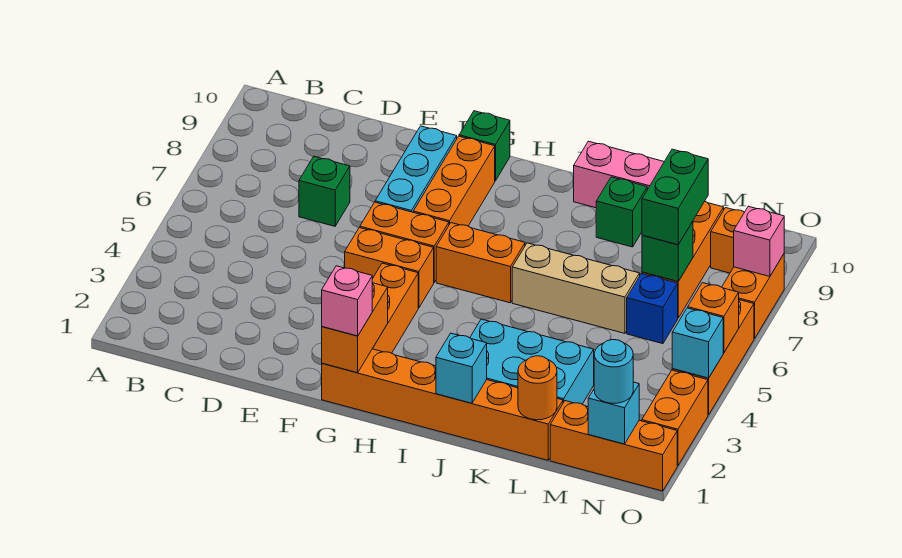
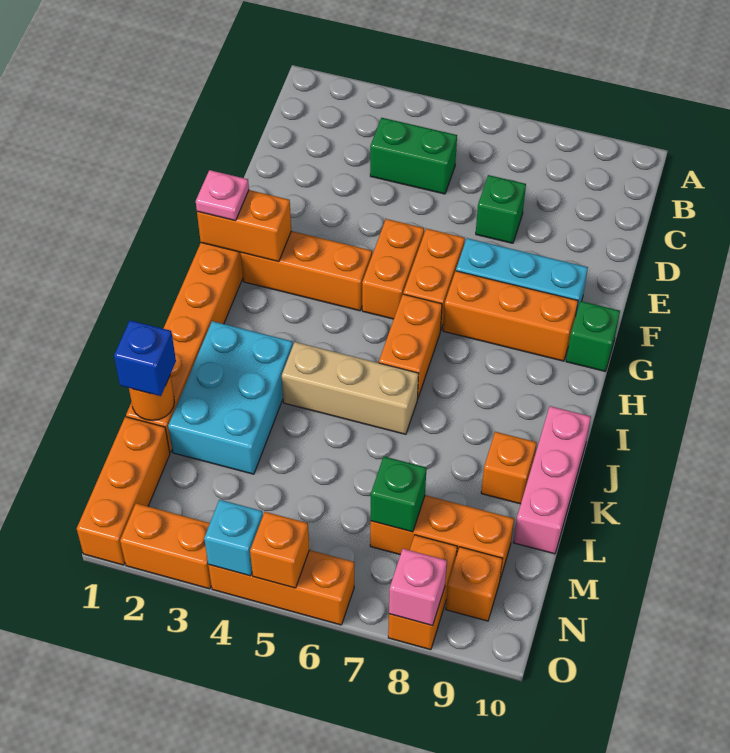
pink brick G1 level 3 -> pink plate G1 level 3
cyan brick J1 level 2 -> none
tan brick J6:L6 level 1 -> tan brick J4:J6 level 1
green brick K9 level 1 -> orange brick K9 level 1
blue brick M6 level 1 -> blue brick L1 level 3
green brick M7:M8 level 3 -> green brick C4:C5 level 1
cyan brick N1 level 2 -> none
cyan round brick N1 level 3 -> none
orange brick O7:O8 level 1 -> orange brick N8:O8 level 1

